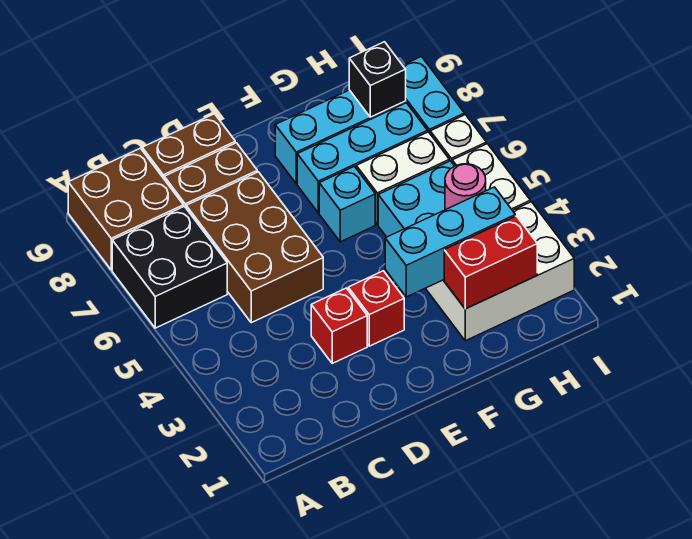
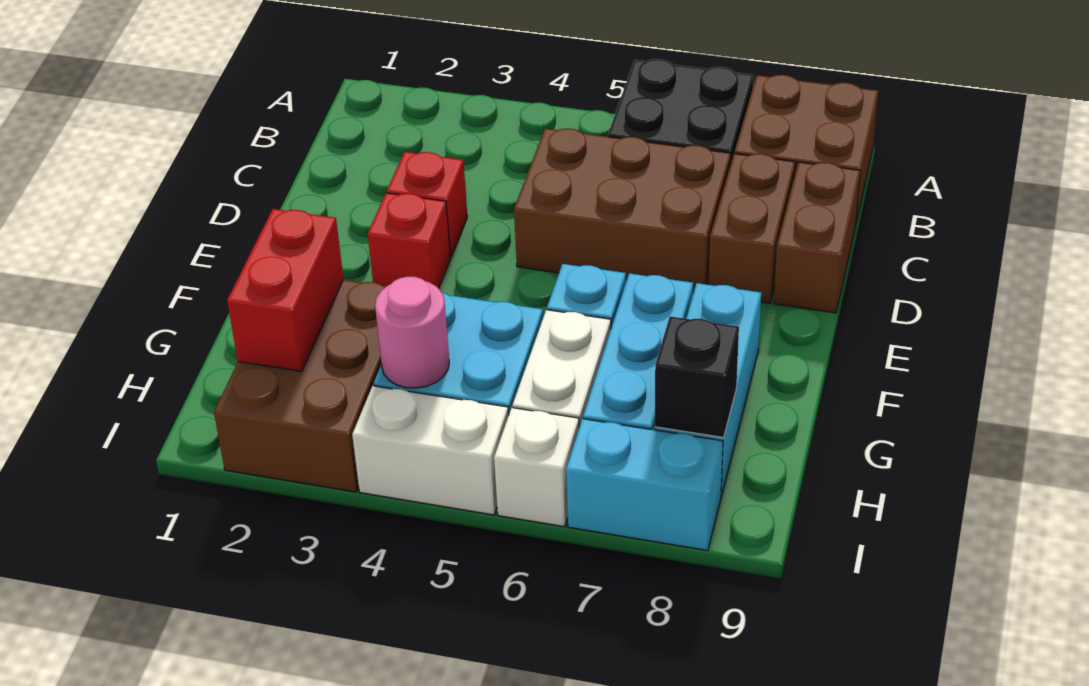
cyan brick F3:H3 level 2 -> none
white brick G2:I3 level 1 -> brown brick G2:I3 level 1

